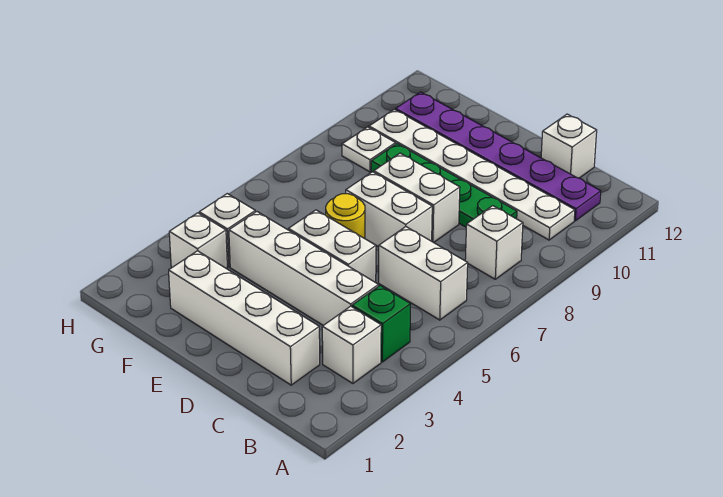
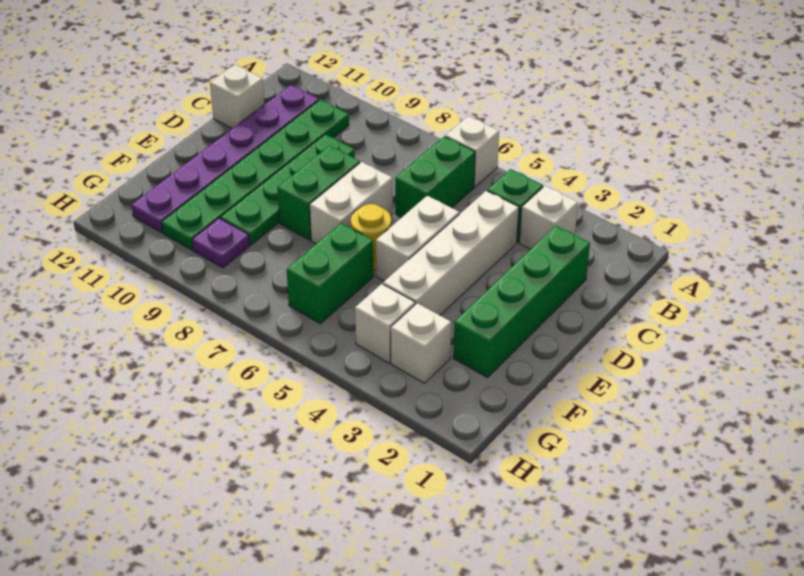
white brick B6:C6 level 1 -> green brick B6:C6 level 1
white brick B8 level 1 -> white brick A6 level 1
white plate B10:G10 level 1 -> green plate B10:G10 level 1
white brick C2:F2 level 1 -> green brick C2:F2 level 1
white brick D8:E8 level 1 -> green brick D8:E8 level 1
none -> green brick F6:G6 level 1
white plate G9 level 1 -> purple plate G9 level 1

